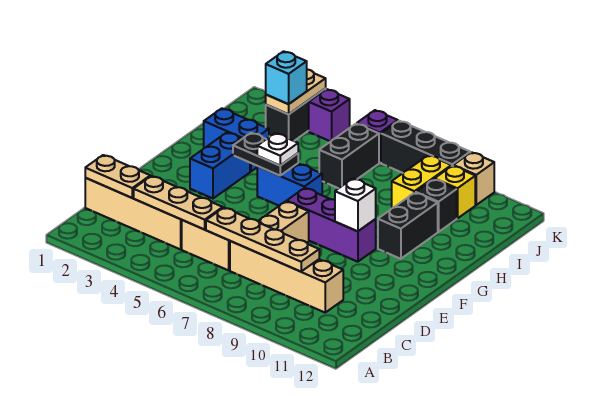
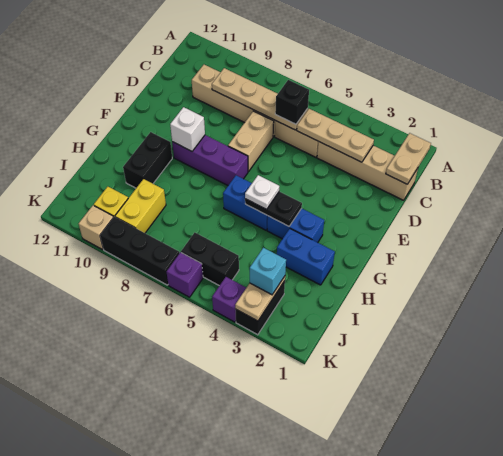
tan plate C1:C2 level 2 -> tan plate B1:C1 level 2
blue brick F3:G3 level 1 -> blue brick G3:G4 level 1
black brick I6:J6 level 1 -> black brick J5:J6 level 1
black brick I10 level 1 -> black brick C6 level 3

